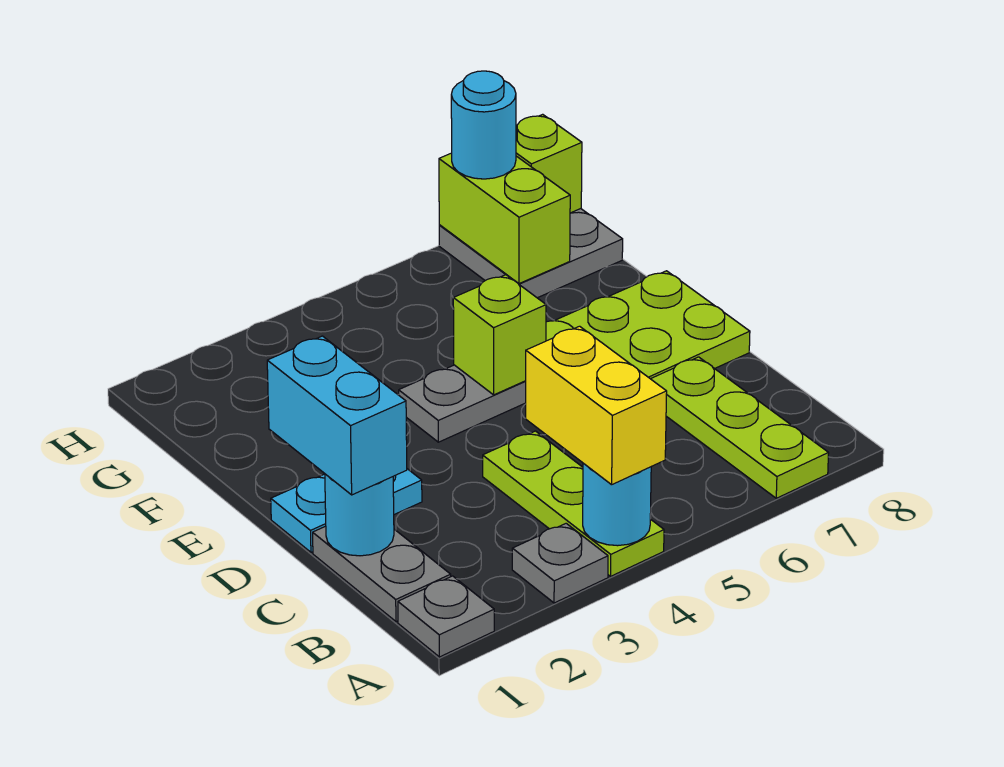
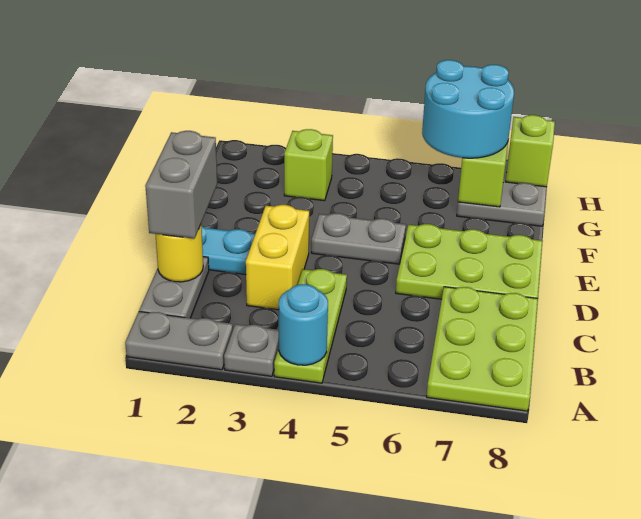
grey plate A1 level 1 -> grey plate A1:A2 level 1
yellow brick A4:B4 level 3 -> yellow brick C3:D3 level 1
lime plate A7:C7 level 1 -> lime plate A7:C8 level 1
cyan round brick C1 level 2 -> yellow round brick C1 level 2
cyan brick C1:D1 level 3 -> grey brick C1:D1 level 3
lime brick E5 level 2 -> lime brick G3 level 1
cyan round brick H7 level 3 -> cyan round brick G6:H7 level 3

